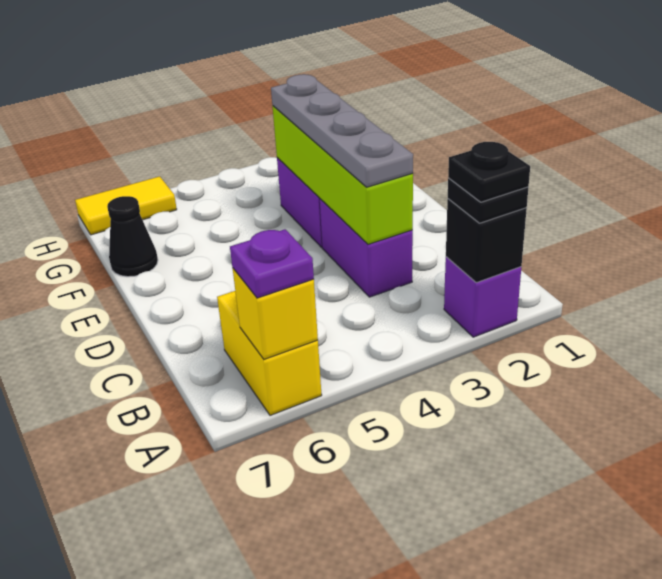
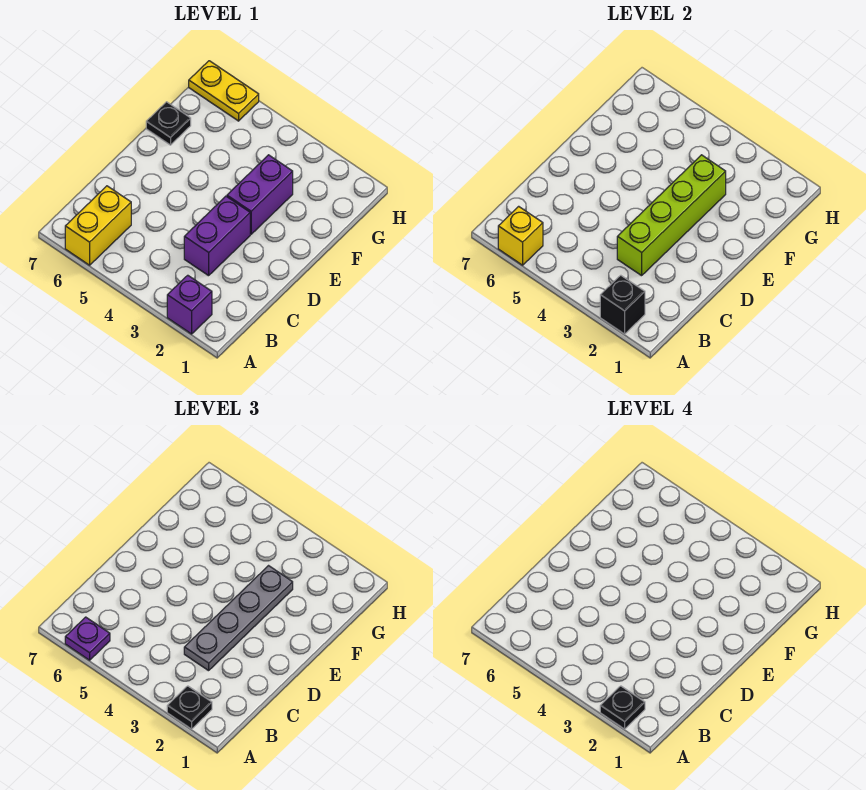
black cone F7 level 1 -> black plate F7 level 1
yellow tile H6:H7 level 1 -> yellow plate H6:H7 level 1

